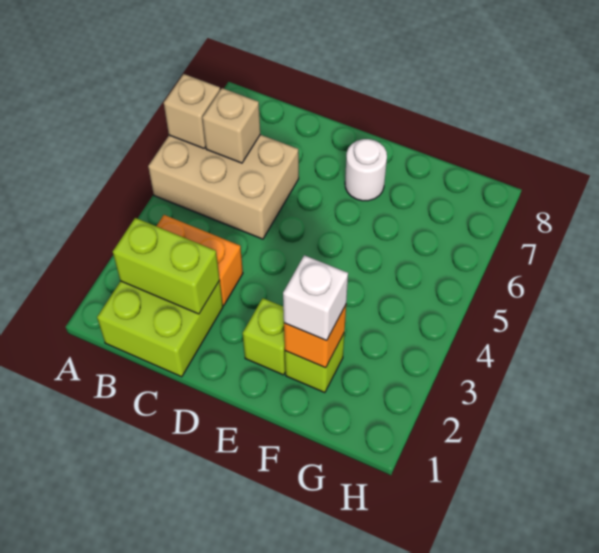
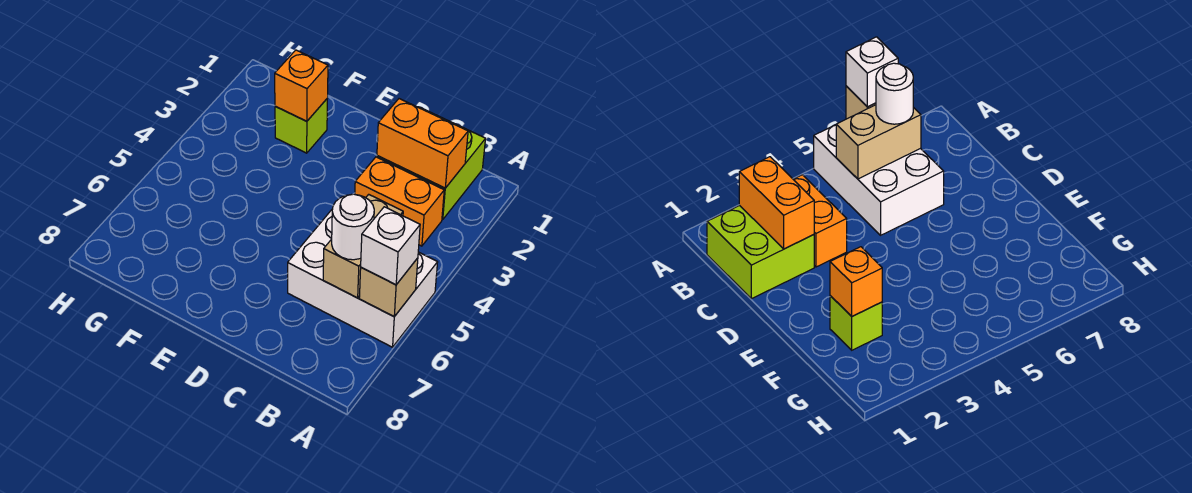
tan brick A5:C6 level 1 -> white brick A5:C6 level 1
lime brick B2:C2 level 2 -> orange brick B2:C2 level 2
tan brick B6 level 2 -> tan brick B5:B6 level 2
lime brick E2 level 1 -> none
white round brick E7 level 1 -> white round brick B6 level 3
white brick F2 level 3 -> white brick A6 level 3

